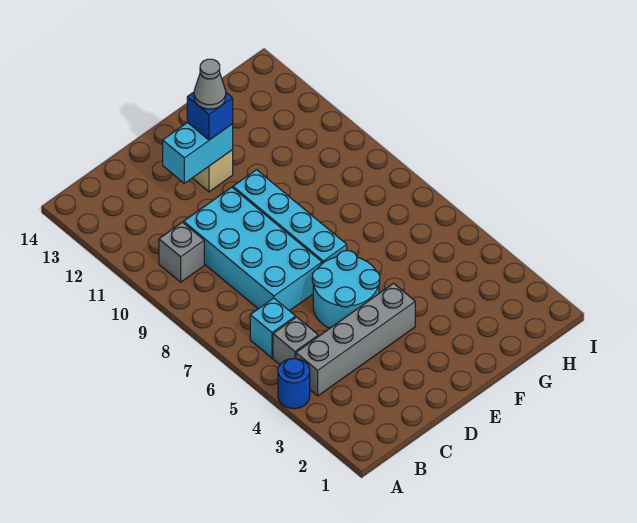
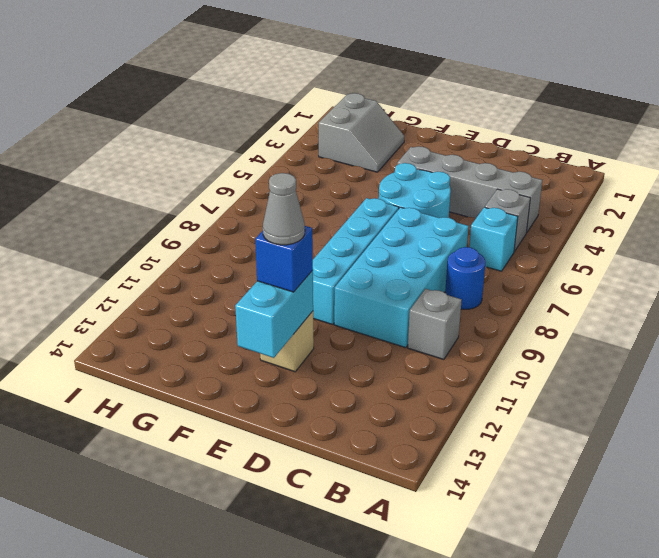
blue round brick A4 level 1 -> blue round brick B8 level 1
cyan brick D12:E12 level 2 -> cyan brick E12:E13 level 2
none -> grey slope G2:H3 level 1 top H

